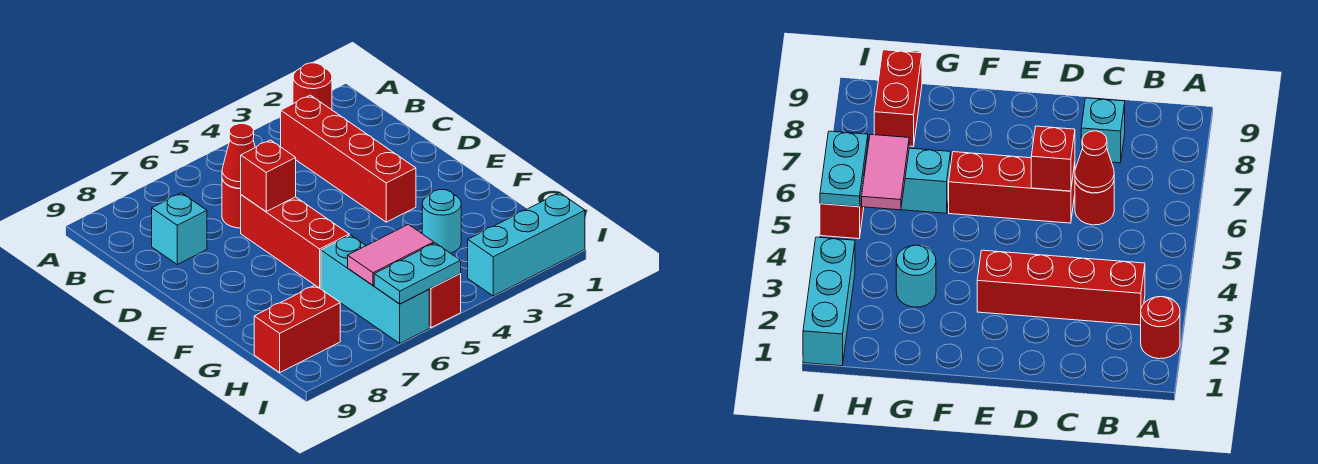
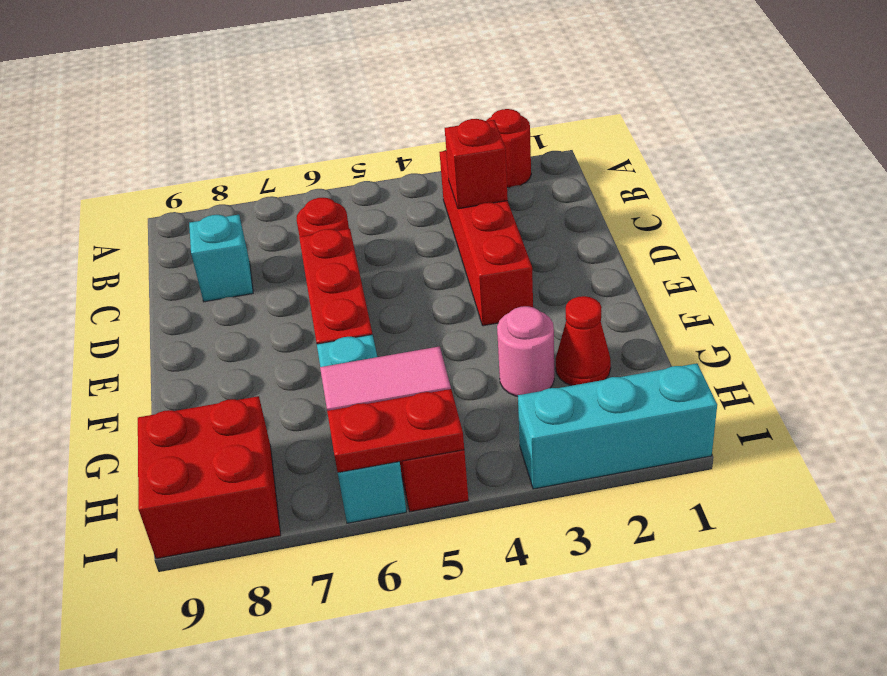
red cone C6 level 2 -> red cone G2 level 1
red brick D6 level 2 -> red brick C3 level 2
cyan round brick G3 level 1 -> pink round brick G3 level 1
red brick H8:H9 level 1 -> red brick H8:I9 level 1
cyan plate I5:I6 level 2 -> red plate I5:I6 level 2

